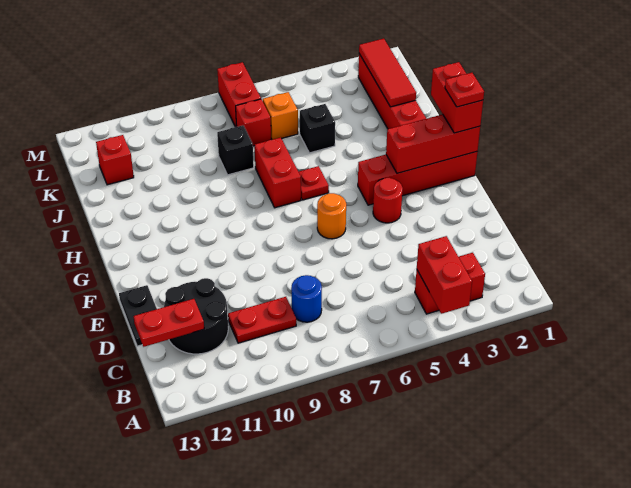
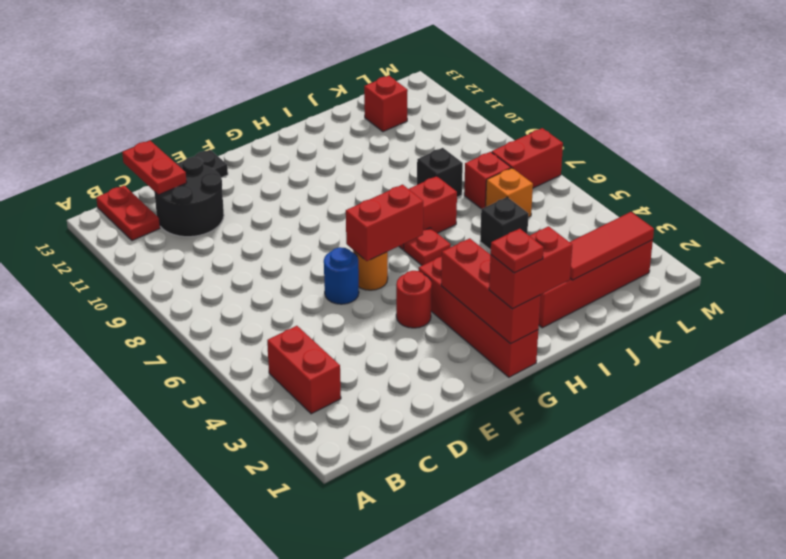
red brick A4:B4 level 2 -> red brick F6:G6 level 2
blue round brick C8 level 1 -> blue round brick E6 level 1
red plate C9:C10 level 1 -> red plate B12:B13 level 1

